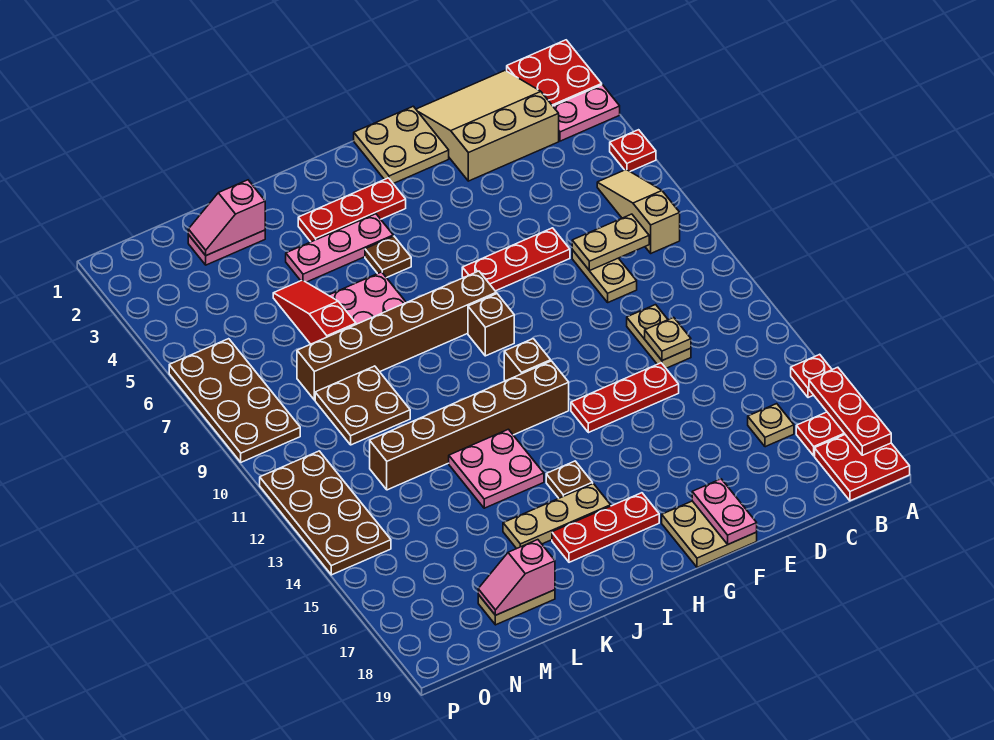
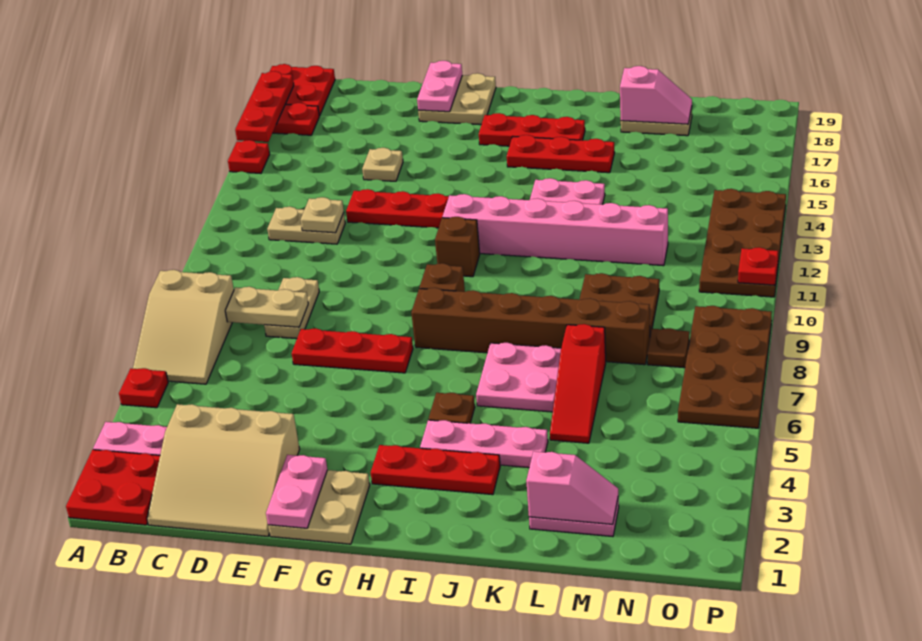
tan slope B6:B8 level 1 top 8 -> tan slope A6:B8 level 1 top 8
tan plate C16 level 1 -> tan plate E15 level 1
tan plate D11:D12 level 1 -> tan plate C12:D12 level 1
none -> pink plate F1:F2 level 2
brown brick H12:M12 level 1 -> pink brick H12:M12 level 1
brown plate I15 level 1 -> brown plate N8 level 1
tan plate I16:K16 level 1 -> red plate I16:K16 level 1
none -> red plate P11 level 2

